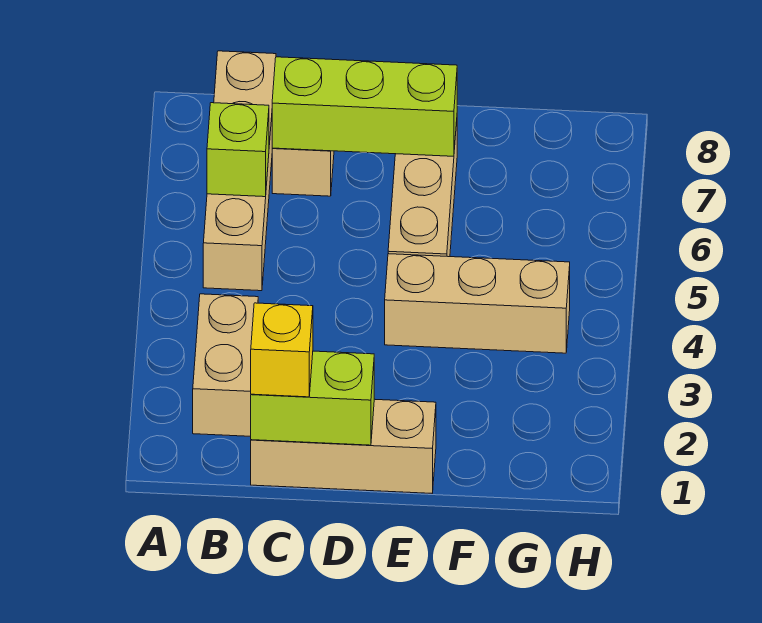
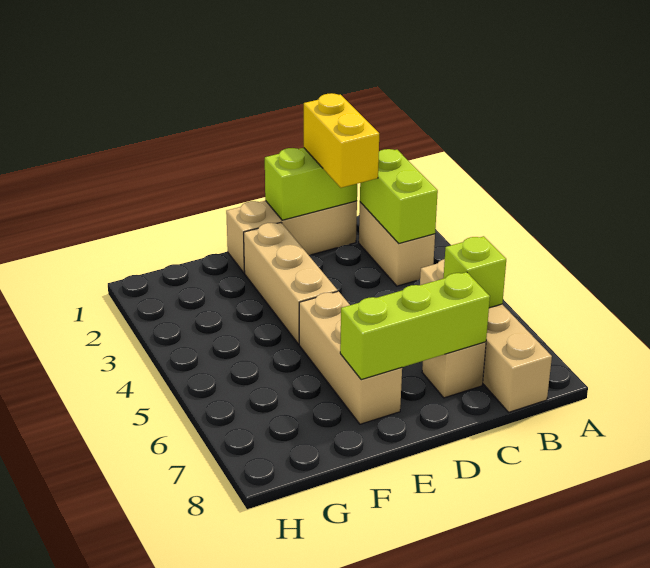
none -> lime brick B2:B3 level 2
yellow brick C1 level 3 -> yellow brick C1:C2 level 3
tan brick E4:G4 level 1 -> tan brick E2:E4 level 1

